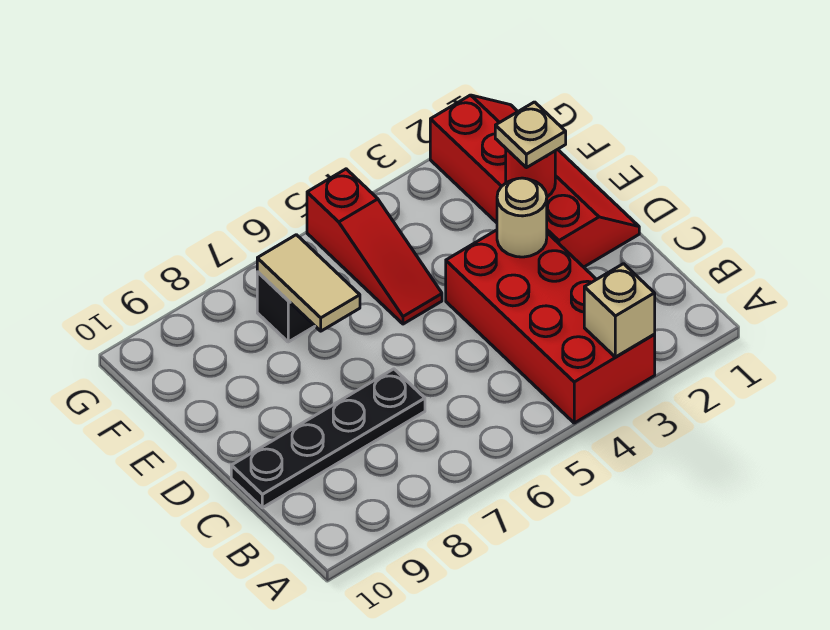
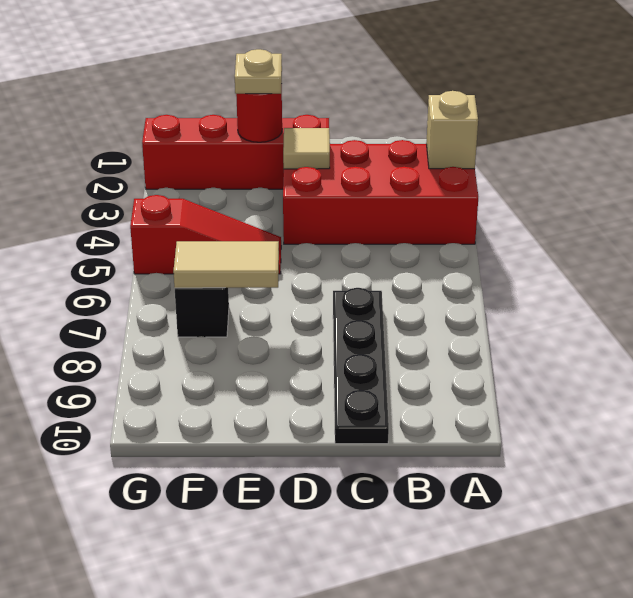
tan round brick D3 level 2 -> tan tile D3 level 2

